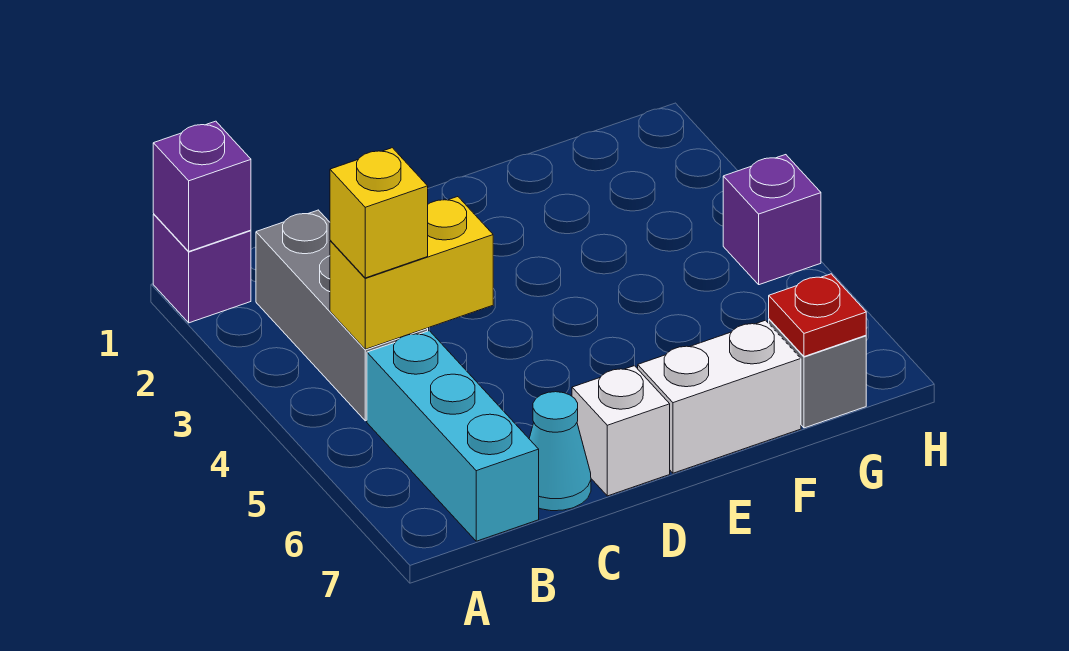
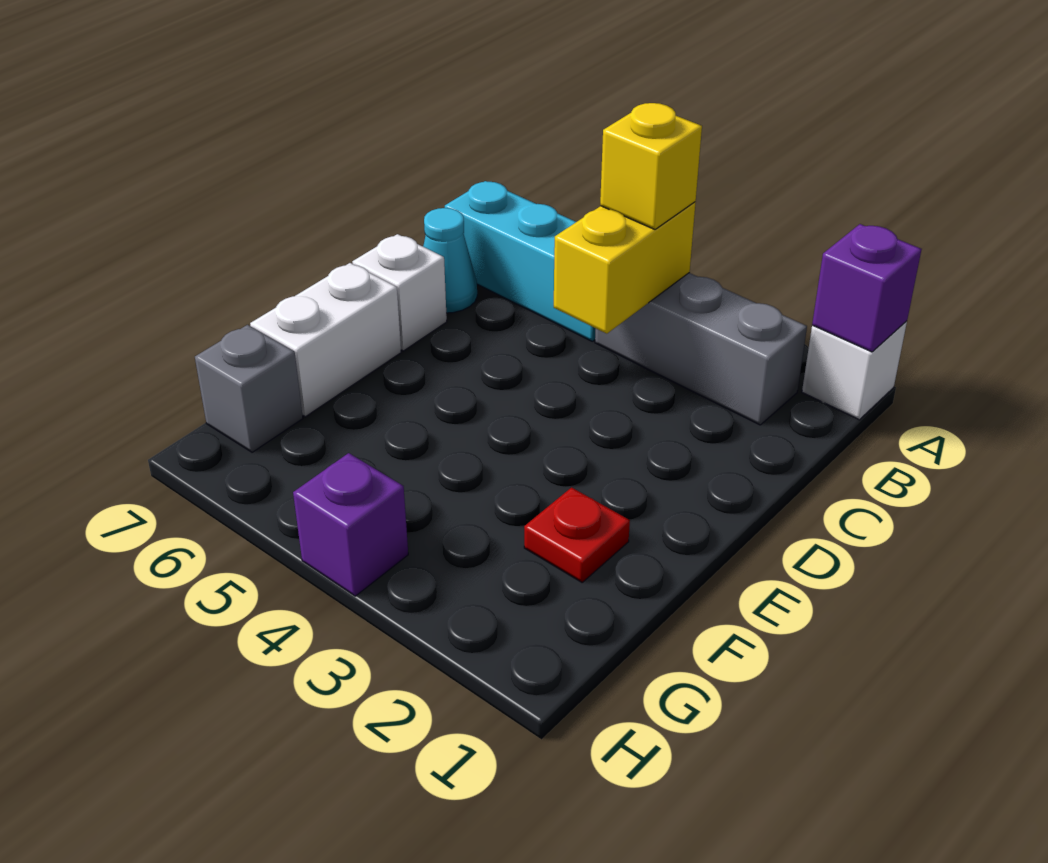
purple brick A1 level 1 -> white brick A1 level 1
red plate G7 level 2 -> red plate F2 level 1

